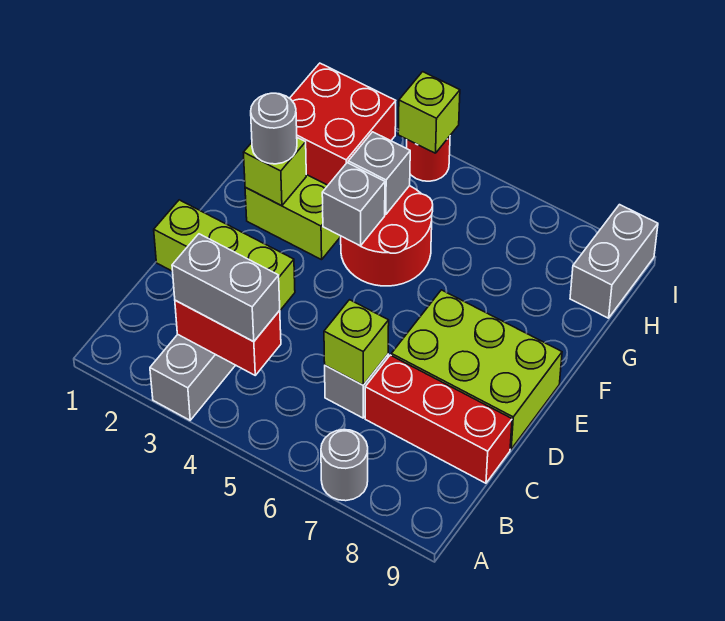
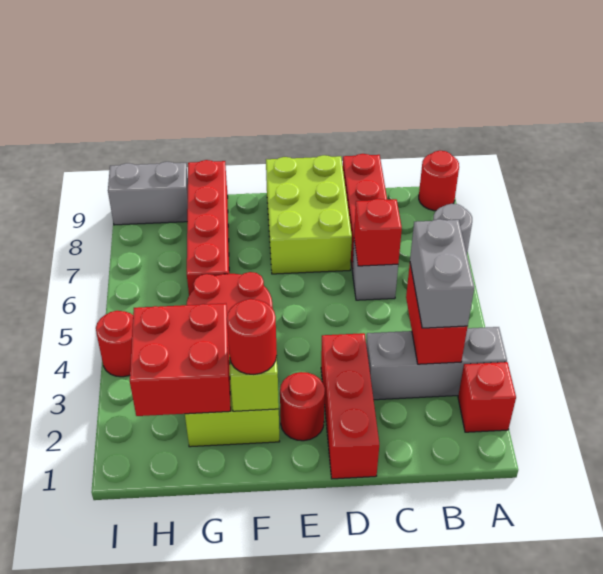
none -> red brick A2 level 1
none -> red round brick A9 level 1
lime brick C6 level 2 -> red brick C6 level 2
lime brick D1:D3 level 1 -> red brick D1:D3 level 1
none -> red round brick E2 level 1
grey round brick F2 level 3 -> red round brick F2 level 3
grey brick F4 level 2 -> none
grey brick G4 level 2 -> none
none -> red brick G6:G9 level 1
lime brick I4 level 2 -> none

